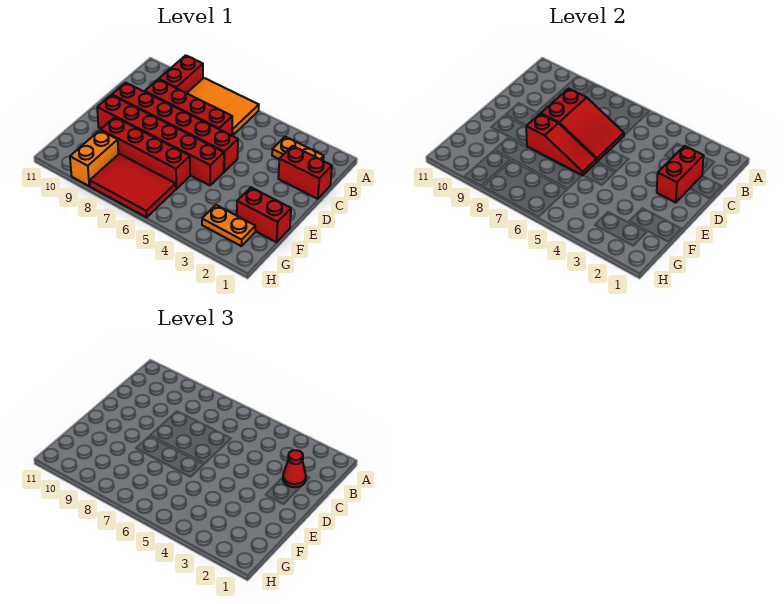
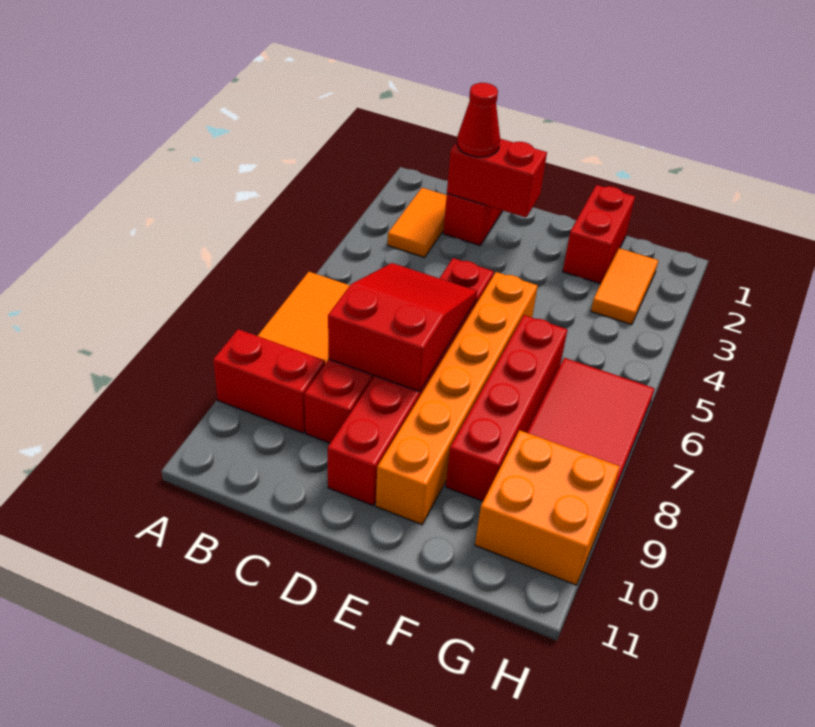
orange plate B2:B3 level 1 -> orange tile B2:B3 level 1
red brick E5:E10 level 1 -> orange brick E5:E10 level 1
red slope E6:E8 level 2 top 8 -> none
orange plate G2:G3 level 1 -> orange tile G2:G3 level 1
orange brick G9:H9 level 1 -> orange brick G9:H10 level 1

